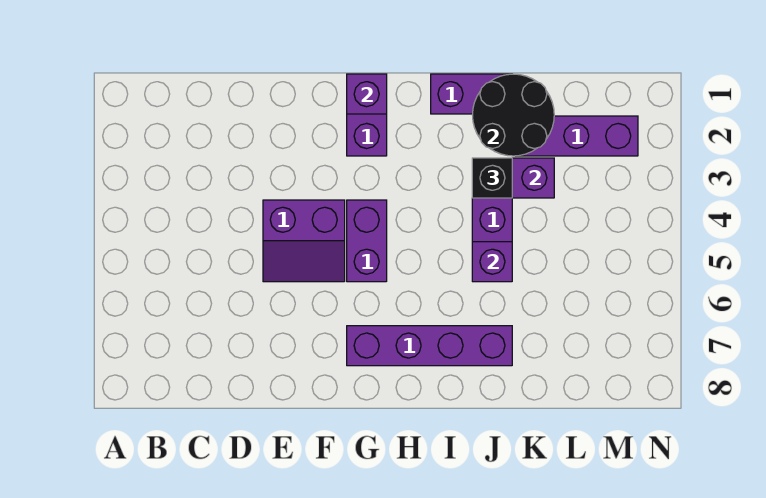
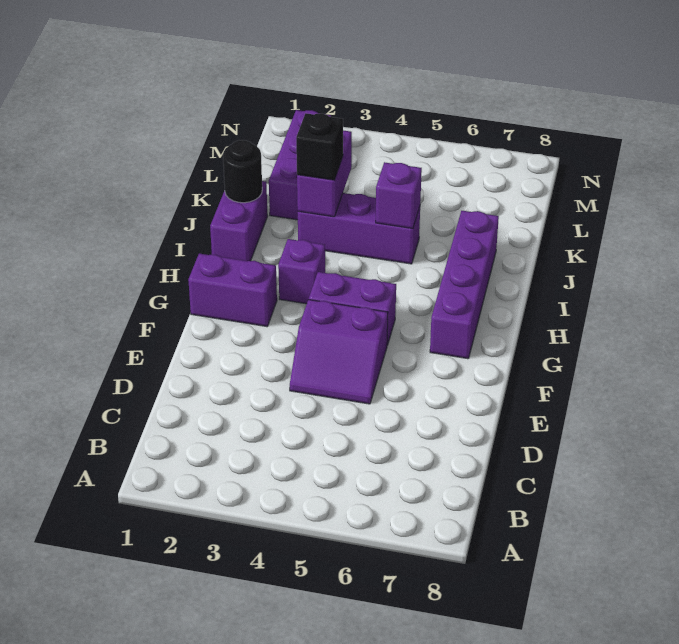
purple slope E4:F5 level 1 top 4 -> purple slope E4:F5 level 1 top F
purple brick G1 level 2 -> purple brick H3 level 1
black round brick J1:K2 level 2 -> black round brick J1 level 2

